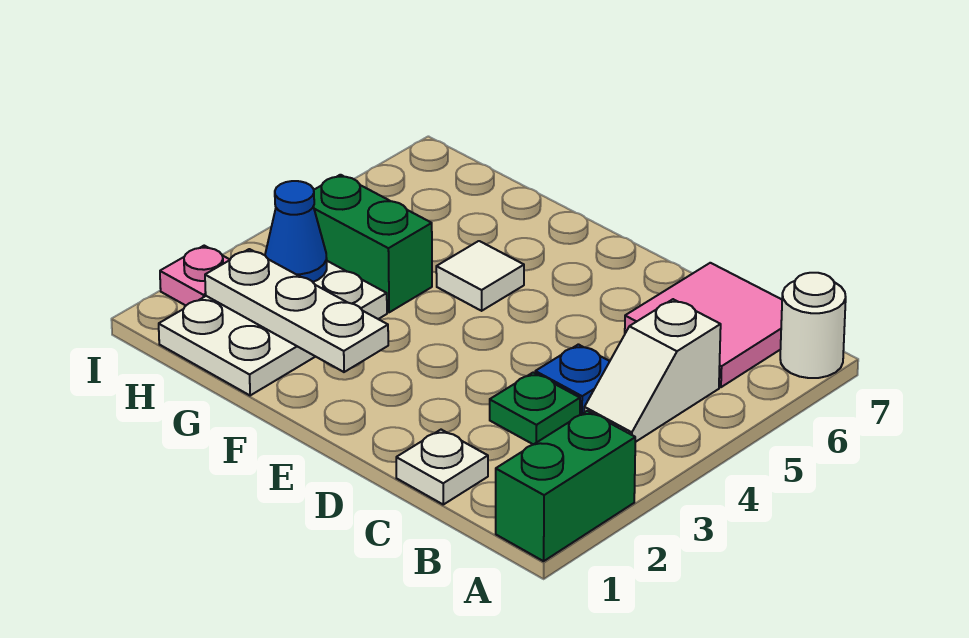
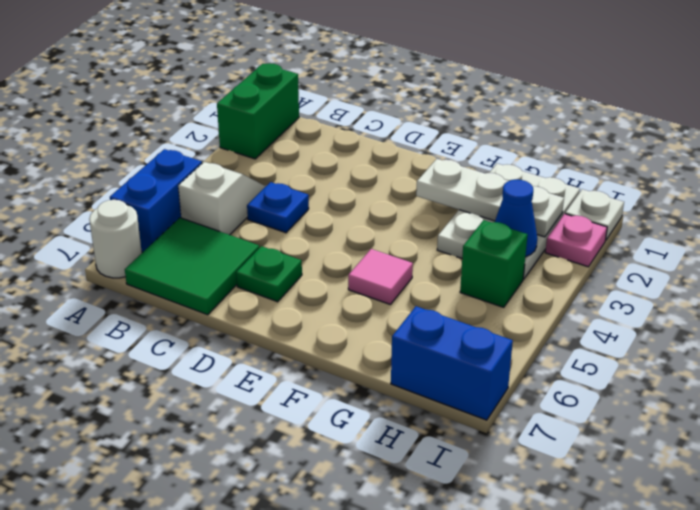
none -> blue brick A5:A6 level 1
pink tile B6:C7 level 1 -> green tile B6:C7 level 1
white plate C1 level 1 -> white plate I1 level 1
green plate C3 level 1 -> green plate D6 level 1
white tile F5 level 1 -> pink tile F5 level 1
green brick G4:H4 level 1 -> green brick H4 level 1
none -> blue brick H7:I7 level 1

